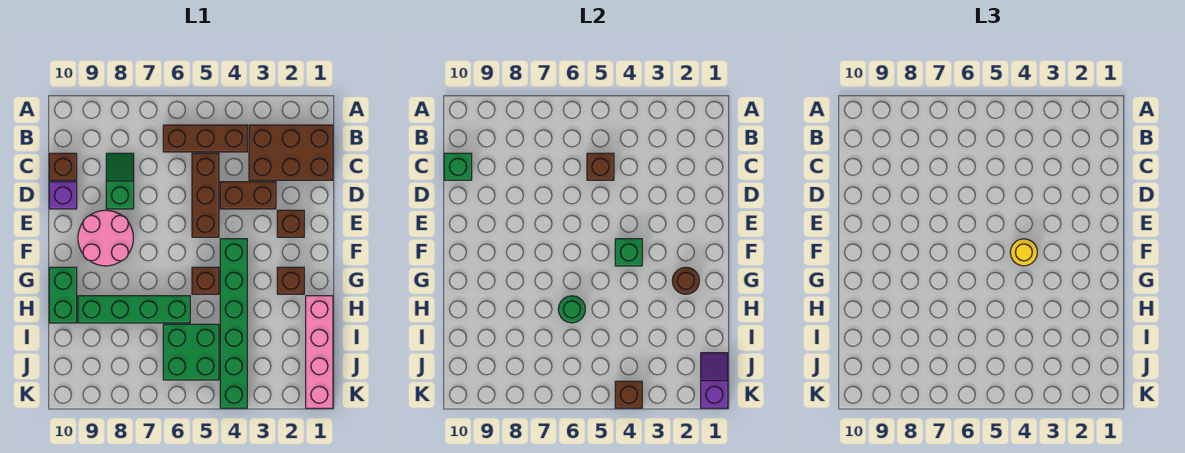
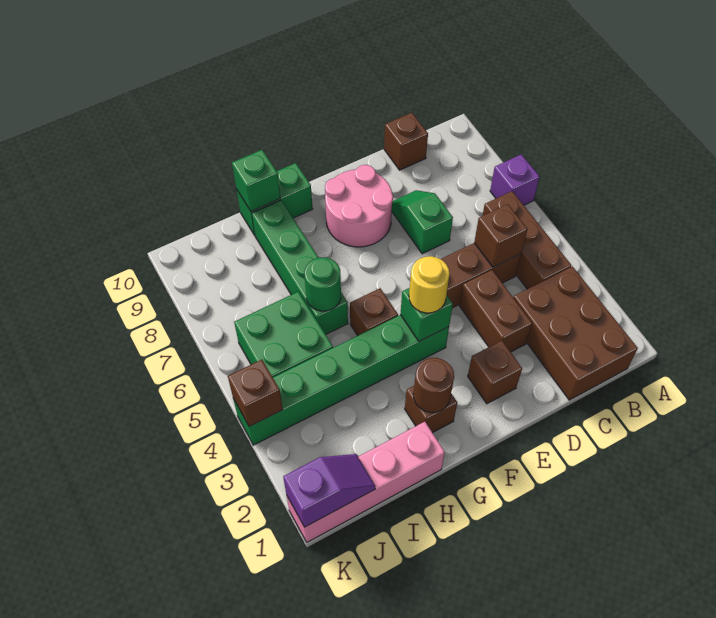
green slope C8:D8 level 1 top D -> green slope D7:D8 level 1 top 7
green brick C10 level 2 -> green brick H10 level 2
purple brick D10 level 1 -> purple brick A7 level 1

